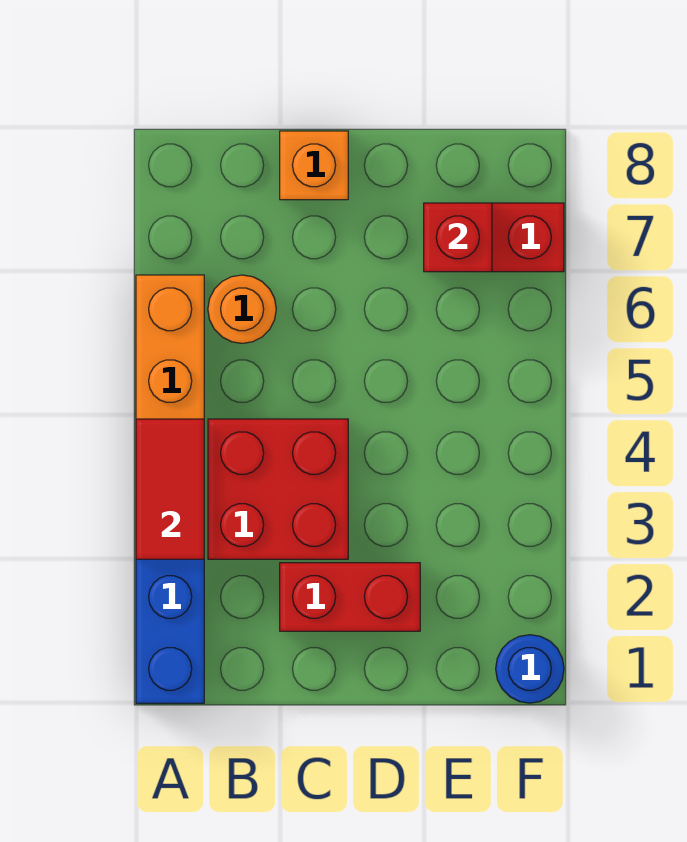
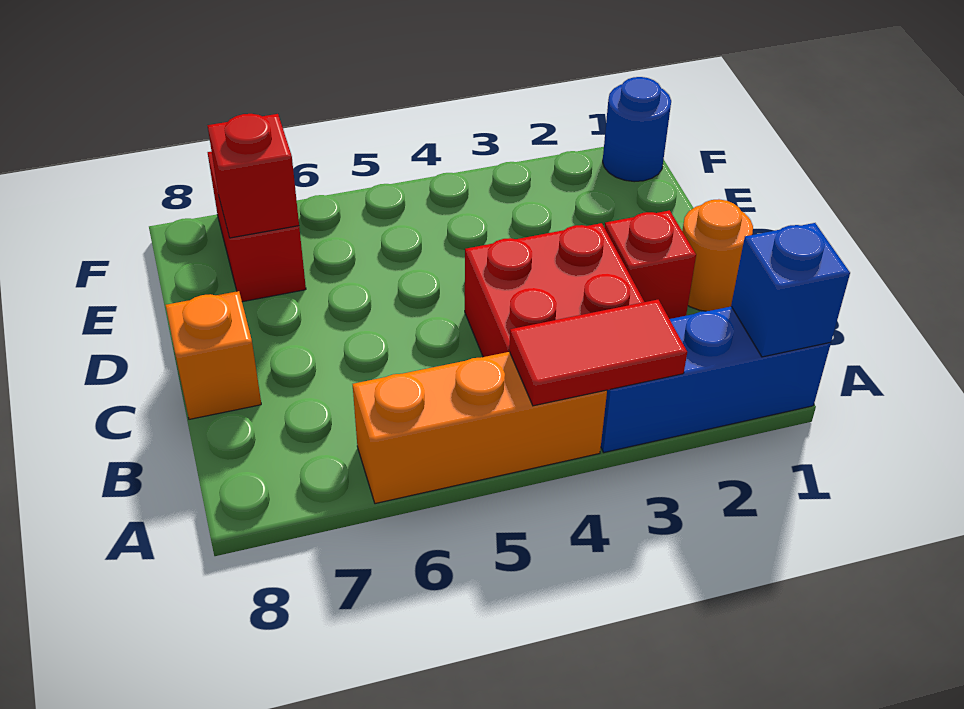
none -> blue brick A1 level 2
orange round brick B6 level 1 -> orange round brick C1 level 1
red brick C2:D2 level 1 -> red brick C2 level 1

